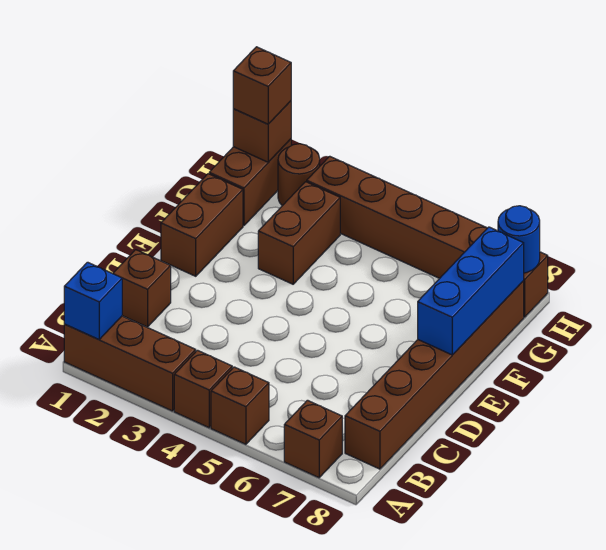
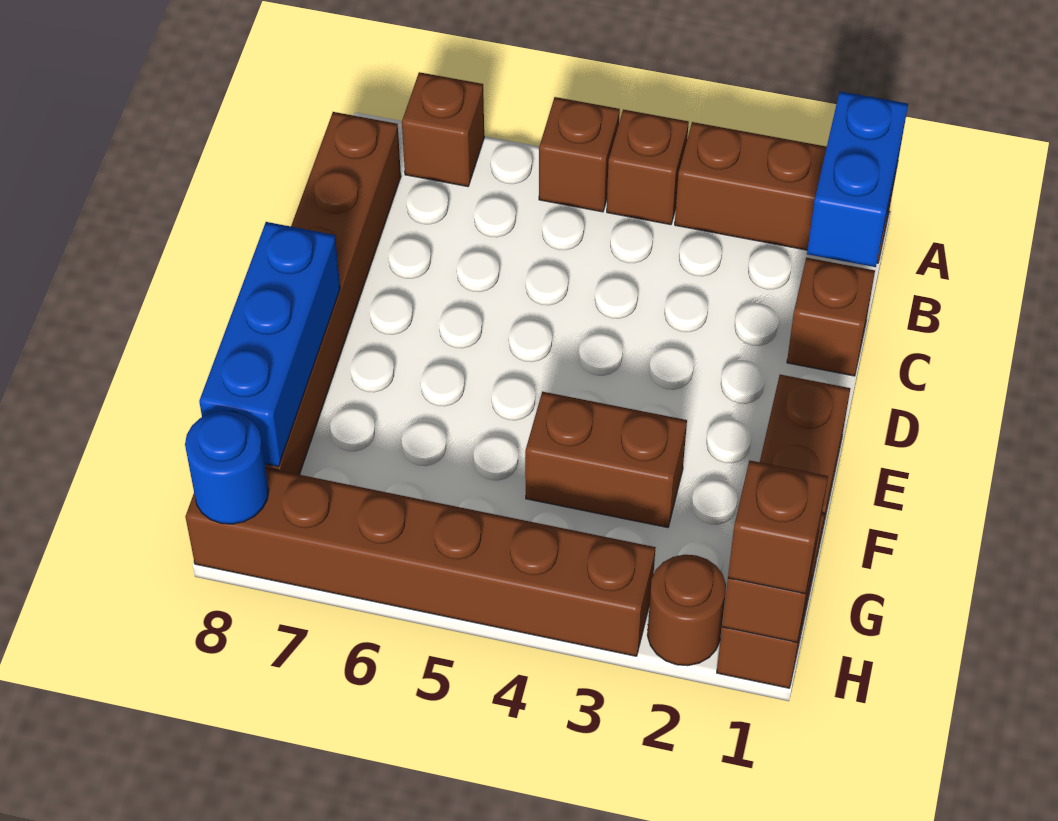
blue brick A1 level 2 -> blue brick A1:B1 level 2
brown brick F3:G3 level 1 -> brown brick F3:F4 level 1

